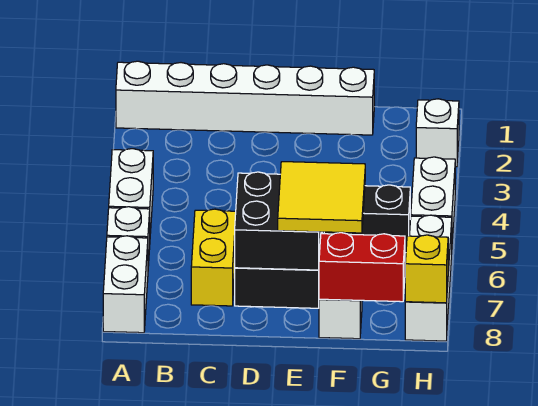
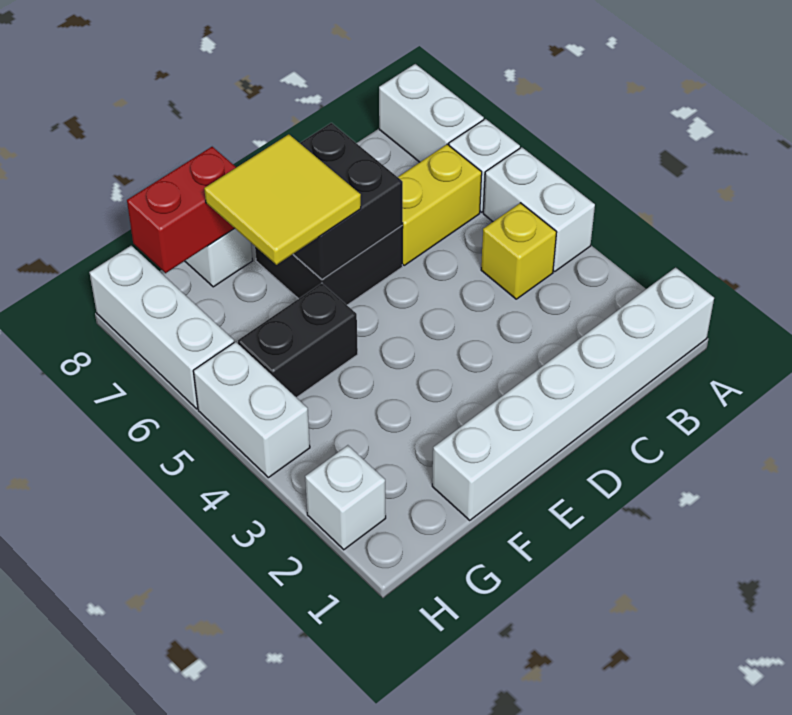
yellow brick C6:C7 level 1 -> yellow brick B6:C6 level 1
yellow brick H8 level 2 -> yellow brick B4 level 1

